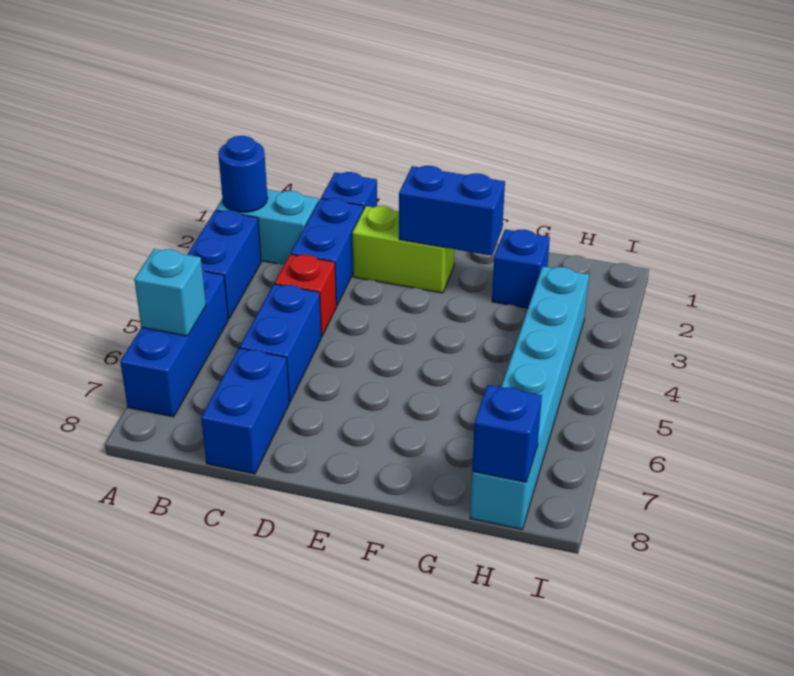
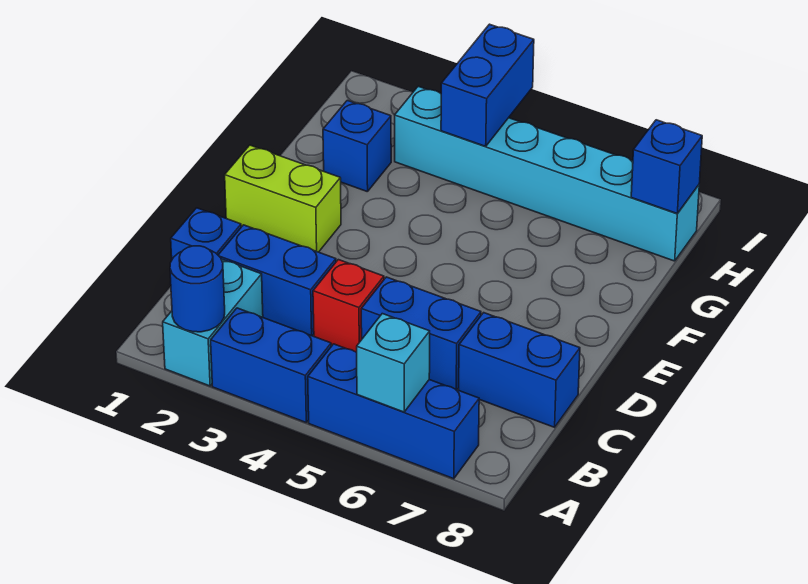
lime brick D2:E2 level 1 -> lime brick E1:E2 level 1
blue brick E2:F2 level 2 -> blue brick H4:I4 level 2

